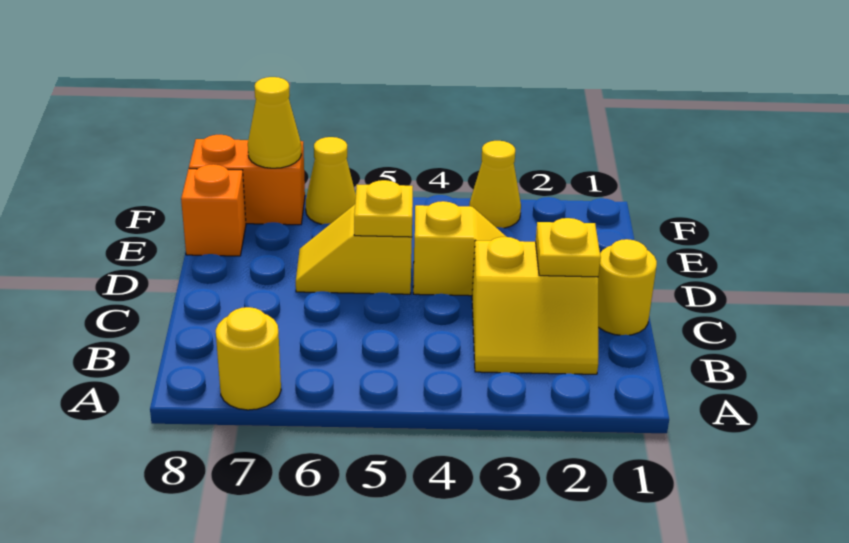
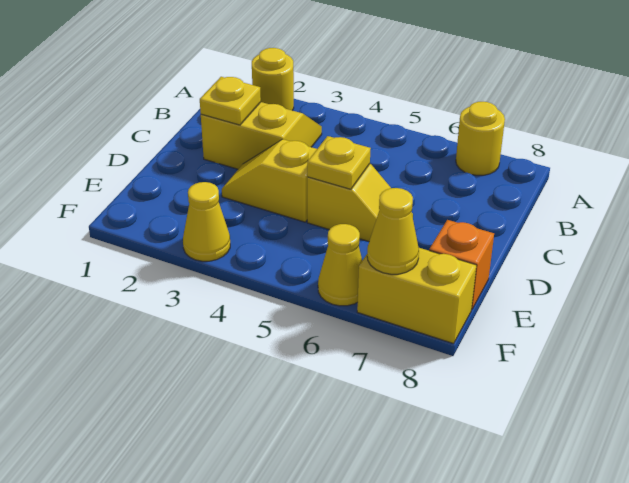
yellow round brick C1 level 1 -> yellow round brick A2 level 1
orange brick F7:F8 level 1 -> yellow brick F7:F8 level 1

